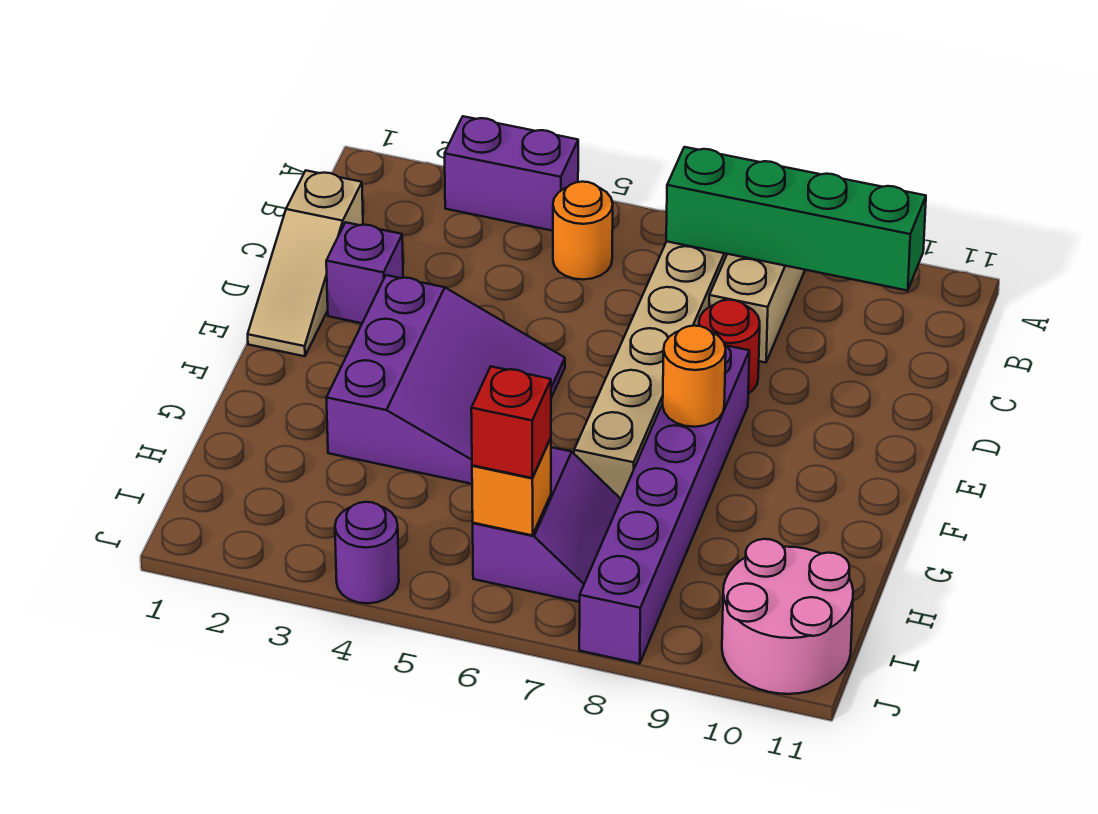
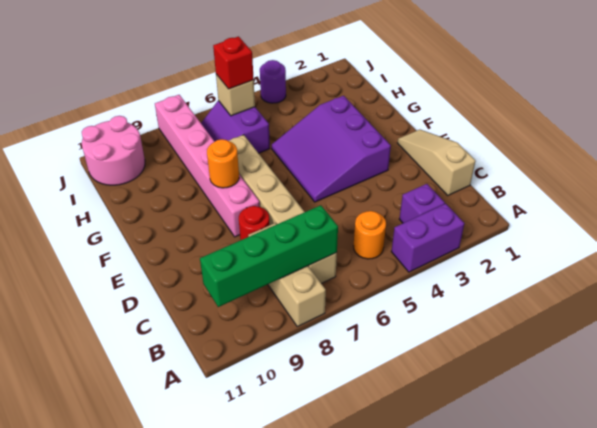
purple brick D2 level 1 -> purple brick B3 level 1
purple brick E8:J8 level 1 -> pink brick E8:J8 level 1
orange brick I6 level 2 -> tan brick I6 level 2

